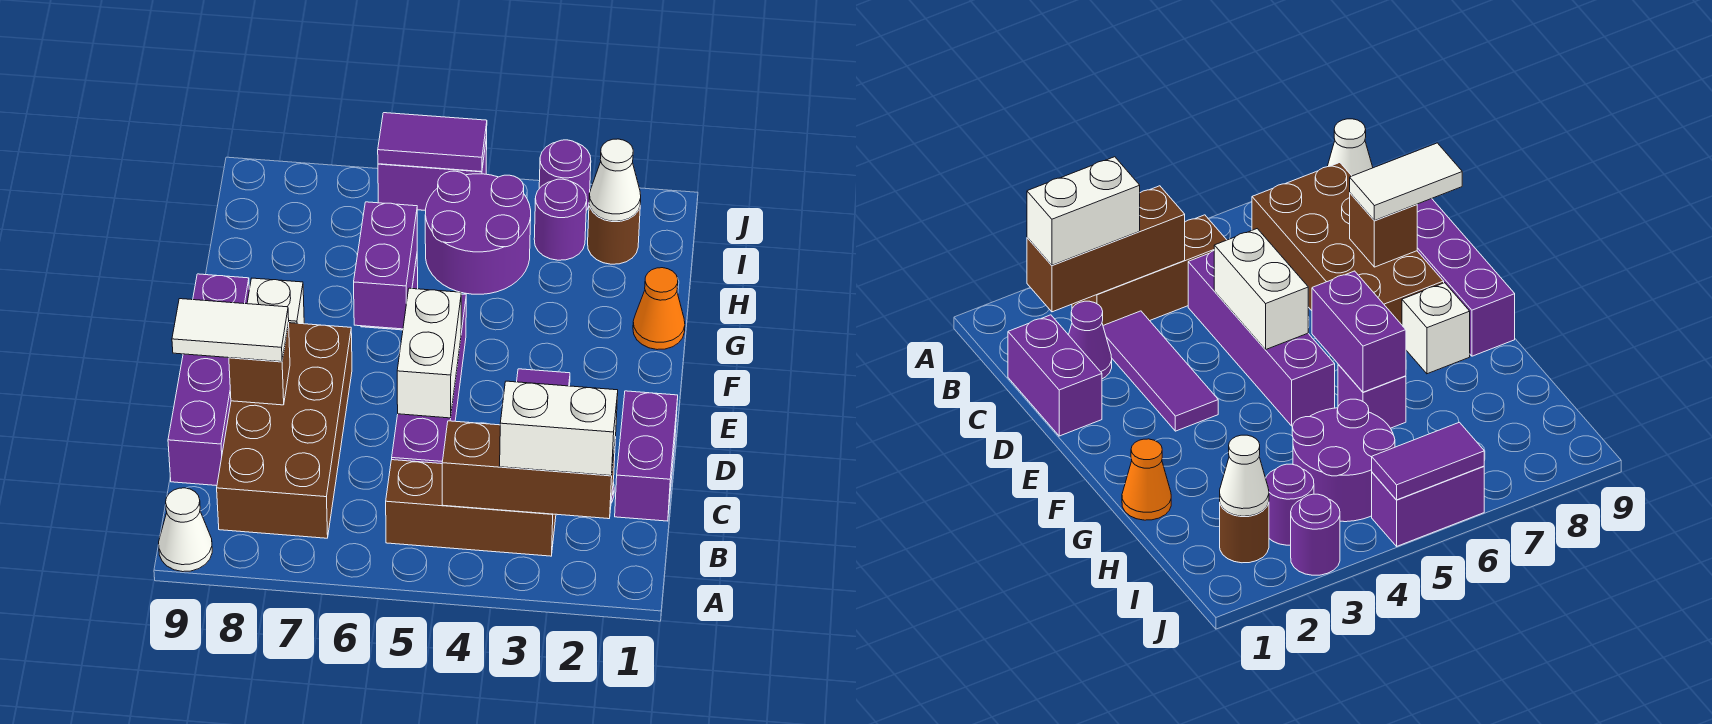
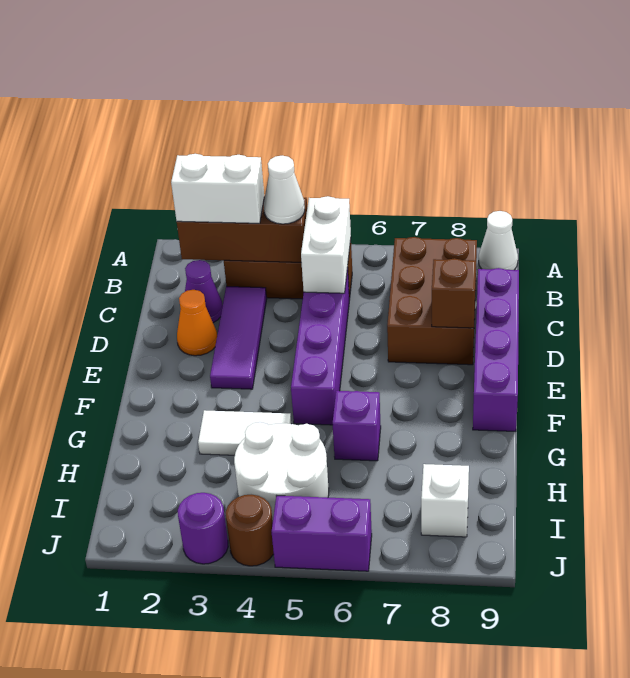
brown brick B7:E8 level 1 -> brown brick B7:D8 level 1
purple brick C1:D1 level 1 -> none
white brick D5:E5 level 2 -> white brick B5:C5 level 2
white tile D8:D9 level 3 -> white tile G3:G4 level 1
purple brick F6:G6 level 2 -> none
white brick F8 level 1 -> white brick I8 level 1
orange cone G1 level 1 -> orange cone D2 level 1
purple round brick H4:I5 level 1 -> white round brick H4:I5 level 1
brown round brick I2 level 1 -> brown round brick J4 level 1
white cone I2 level 2 -> white cone B4 level 3
purple round brick I3 level 1 -> none
purple tile J5:J6 level 2 -> none

